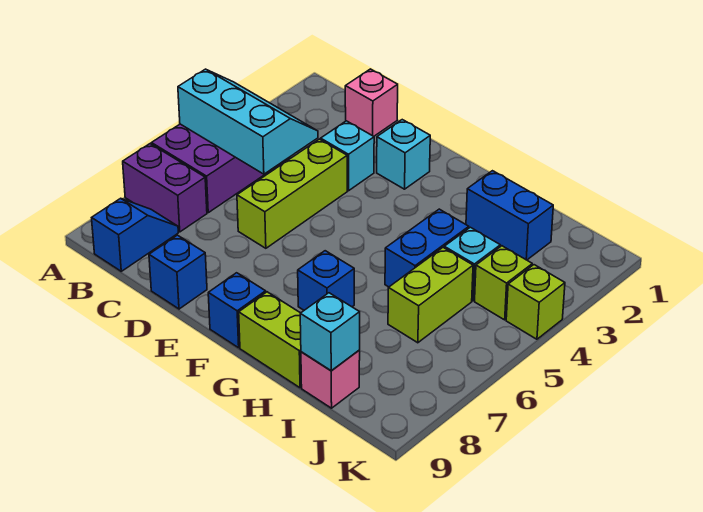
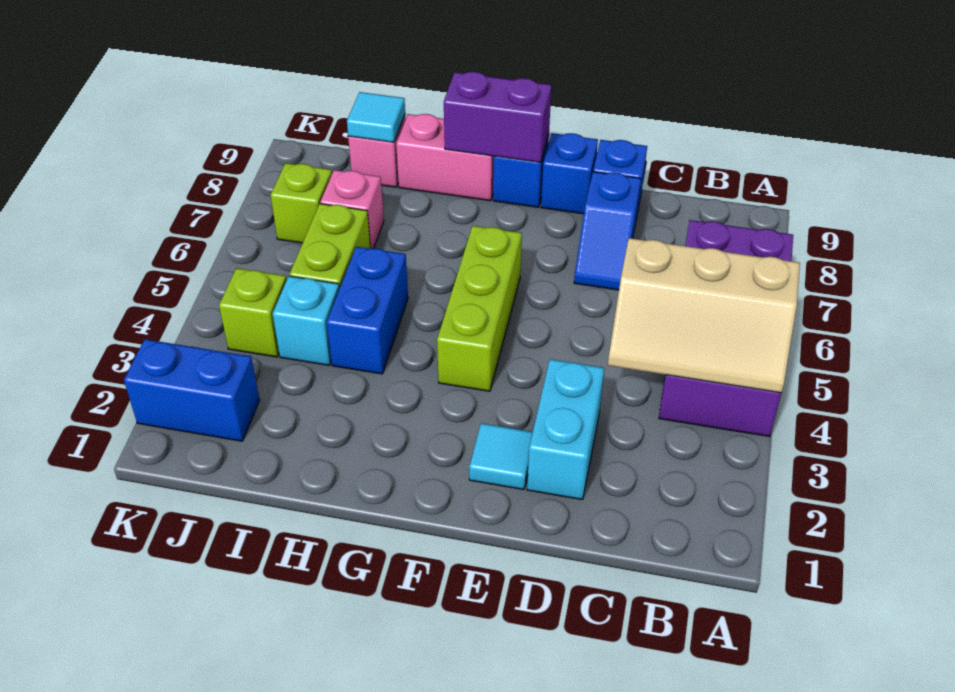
cyan slope A4:C5 level 2 top 5 -> tan slope A4:C5 level 2 top 5
blue slope B8:B9 level 1 top 9 -> blue slope D7:D8 level 1 top 8
pink brick C1 level 1 -> pink brick I7 level 1
cyan brick D3 level 1 -> cyan brick D2:D3 level 1
lime brick D4:D6 level 1 -> lime brick F4:F6 level 1
cyan brick E2 level 1 -> cyan tile E2 level 1
none -> purple brick F9:G9 level 2
blue brick G7 level 1 -> blue brick E9 level 1
lime brick G9:H9 level 1 -> pink brick G9:H9 level 1
blue brick H2:I2 level 1 -> blue brick J2:K2 level 1
cyan brick I9 level 2 -> cyan tile I9 level 2
lime brick K4 level 1 -> lime brick J7 level 1

